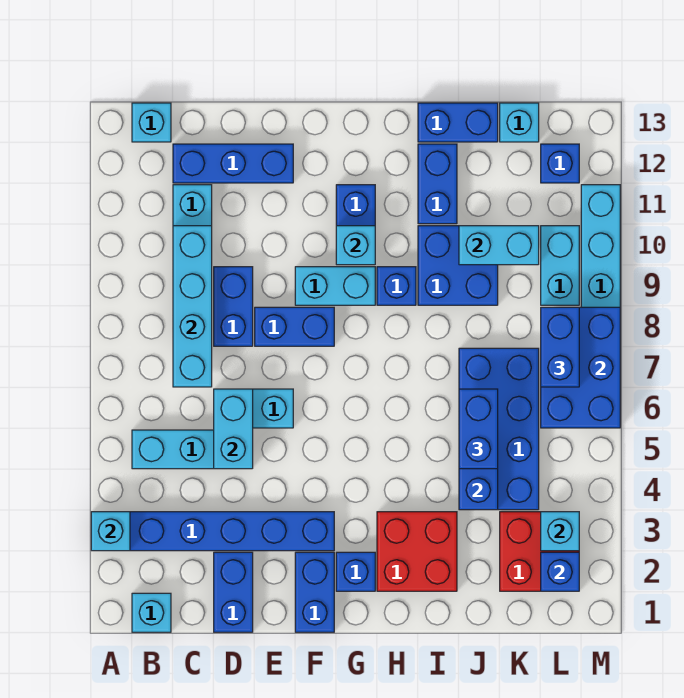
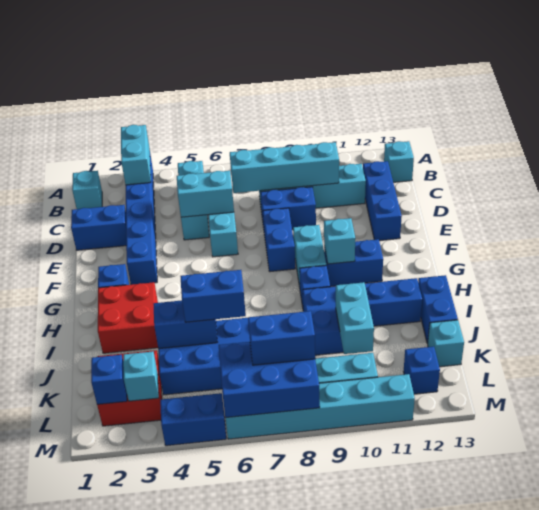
cyan brick A3 level 2 -> cyan brick A3:B3 level 2
blue brick F1:F2 level 1 -> blue brick M4:M5 level 1

